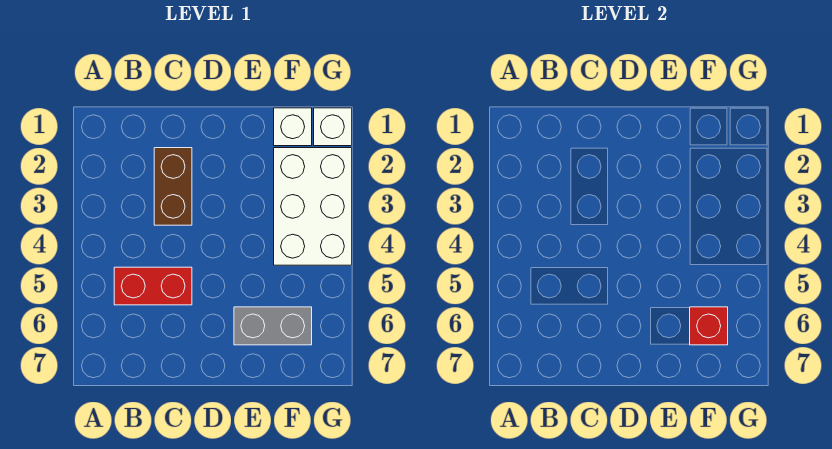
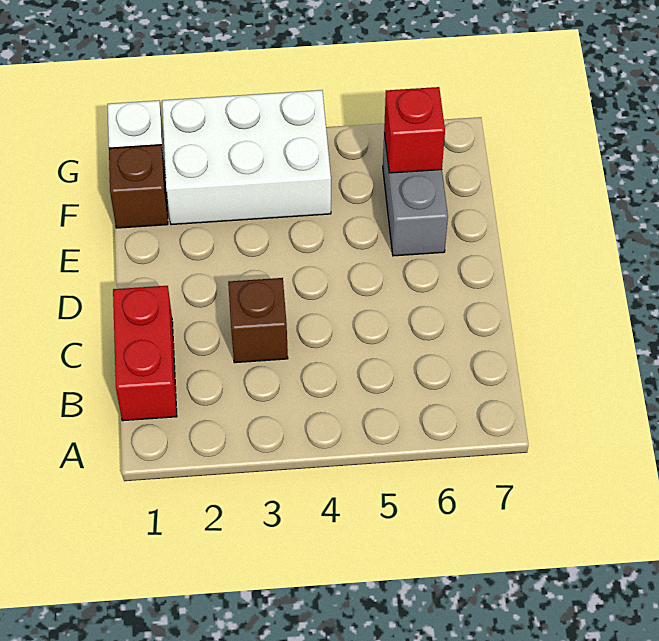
red brick B5:C5 level 1 -> red brick B1:C1 level 1
brown brick C2:C3 level 1 -> brown brick C3 level 1
white brick F1 level 1 -> brown brick F1 level 1

